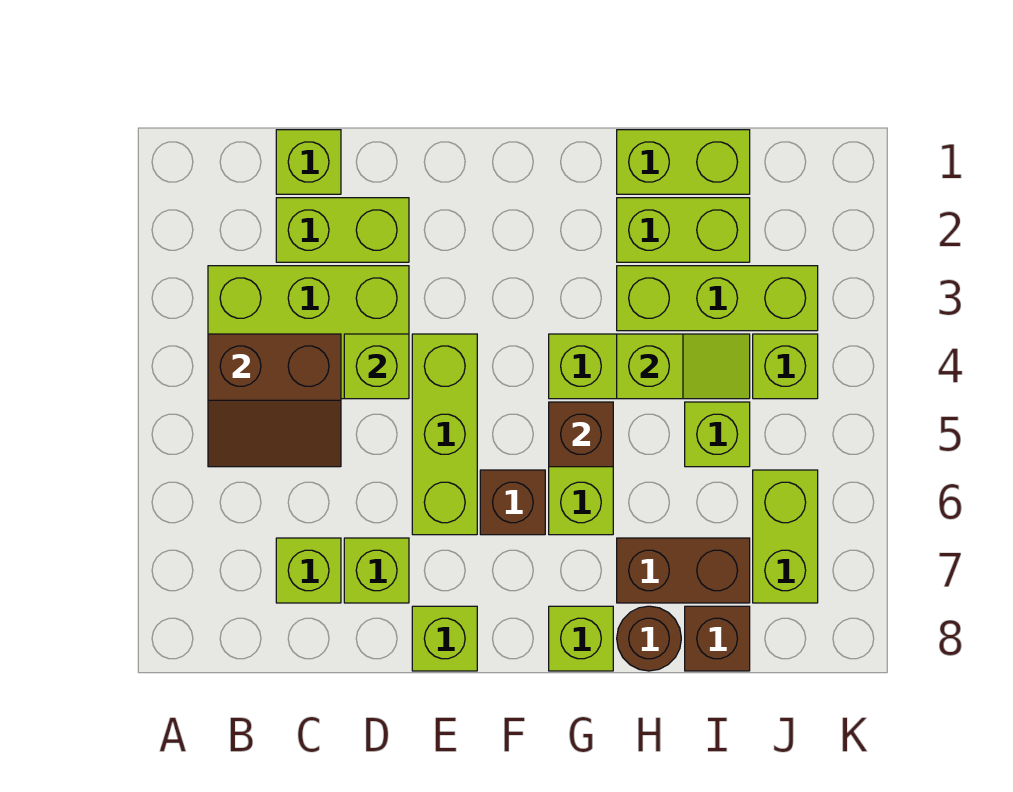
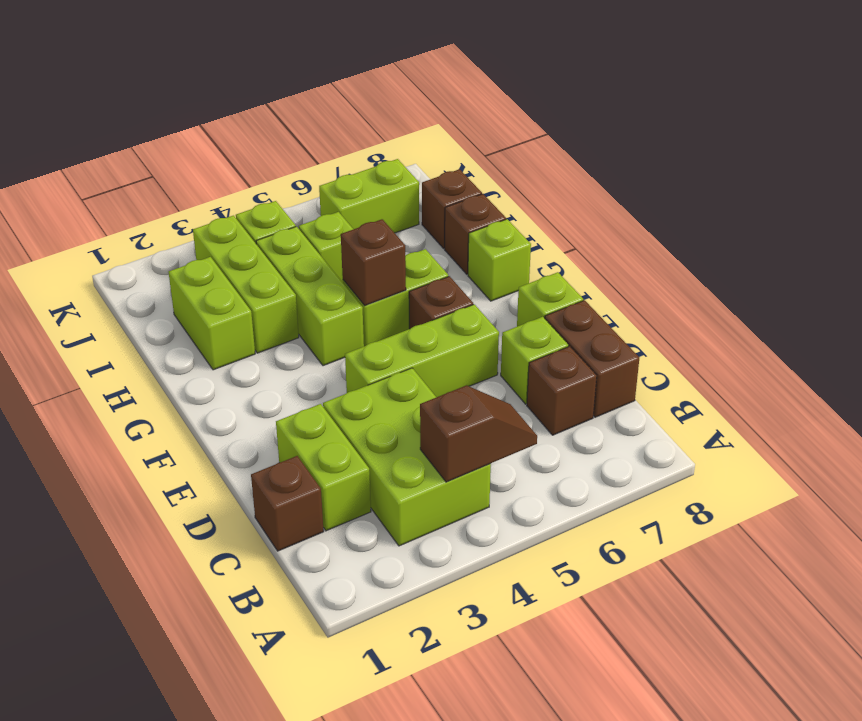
brown slope B4:C5 level 2 top 4 -> brown slope B4:B5 level 2 top 4
lime brick C1 level 1 -> brown brick C1 level 1
lime brick C7 level 1 -> brown brick C7 level 1
lime brick D4 level 2 -> none
lime brick H1:I1 level 1 -> none
lime slope H4:I4 level 2 top H -> none
brown brick H7:I7 level 1 -> brown brick C8:D8 level 1
brown round brick H8 level 1 -> brown brick H8 level 1

